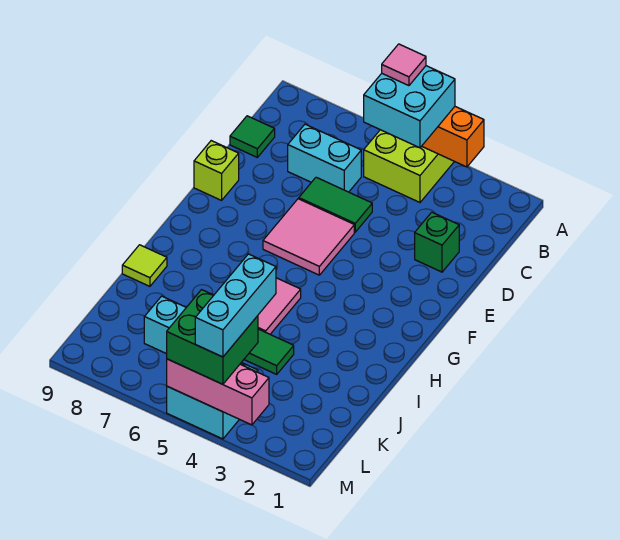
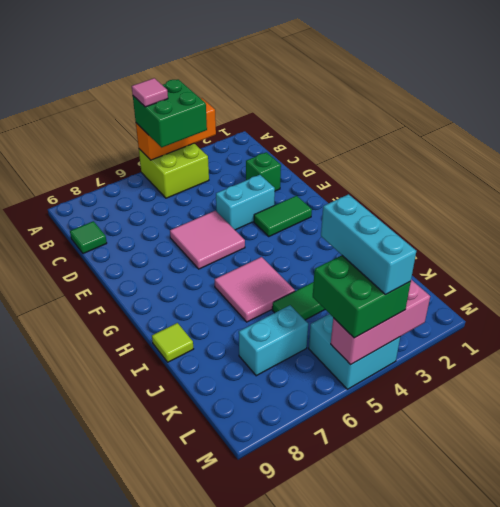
cyan brick A4:B5 level 3 -> green brick A4:B5 level 3
cyan brick C6:C7 level 1 -> cyan brick E3:E4 level 1
green tile D5:D6 level 1 -> green tile F2:F3 level 1
lime brick E9 level 1 -> none

